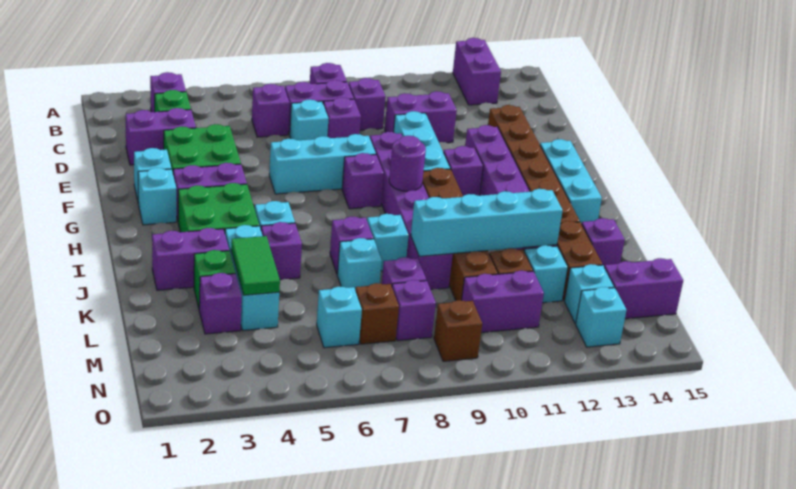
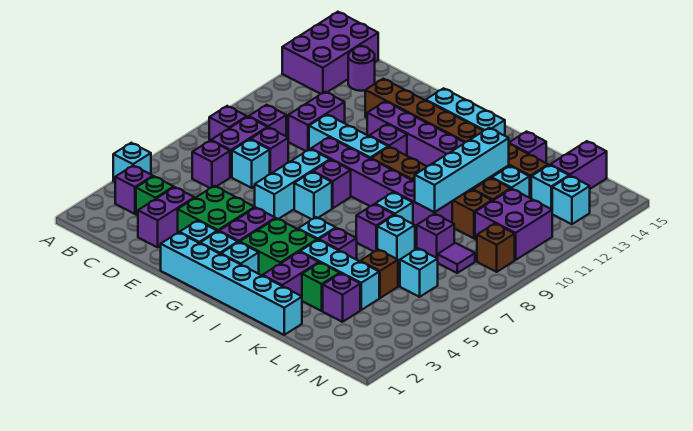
none -> cyan brick A4 level 1
purple brick A13:B13 level 1 -> purple brick A13:B15 level 1
none -> cyan brick F1:K1 level 1
none -> cyan brick G7 level 1
none -> cyan brick H2 level 1
purple round brick H9 level 2 -> purple round brick C14 level 1
green tile K4:L4 level 2 -> none
brown brick M7 level 1 -> brown brick L5 level 1
purple brick M8 level 1 -> purple tile M8 level 1
purple brick M10:M11 level 1 -> purple brick M10:N11 level 1

